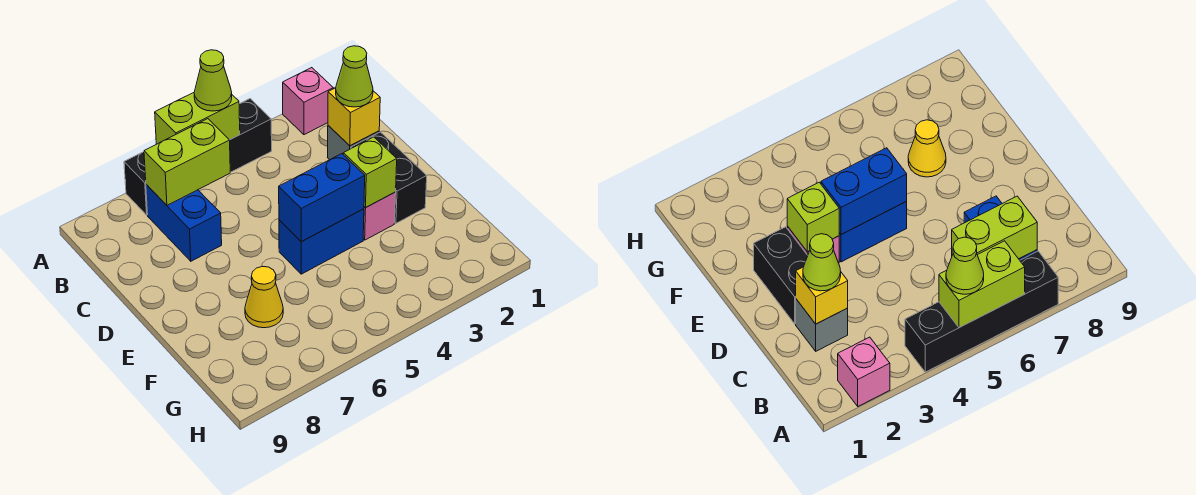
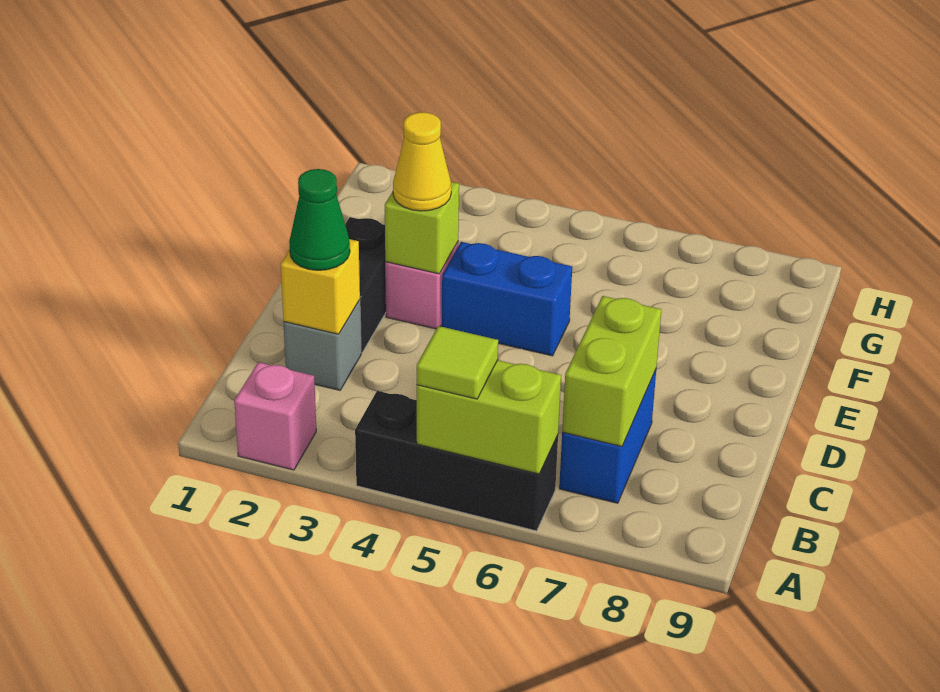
black brick A4:A7 level 1 -> black brick A4:A6 level 1
lime cone A5 level 3 -> lime tile A5 level 3
lime brick B6:B7 level 2 -> lime brick B7:C7 level 2
lime cone C2 level 3 -> green cone C2 level 3
blue brick E4:E5 level 2 -> none
yellow cone F7 level 1 -> yellow cone E3 level 3

